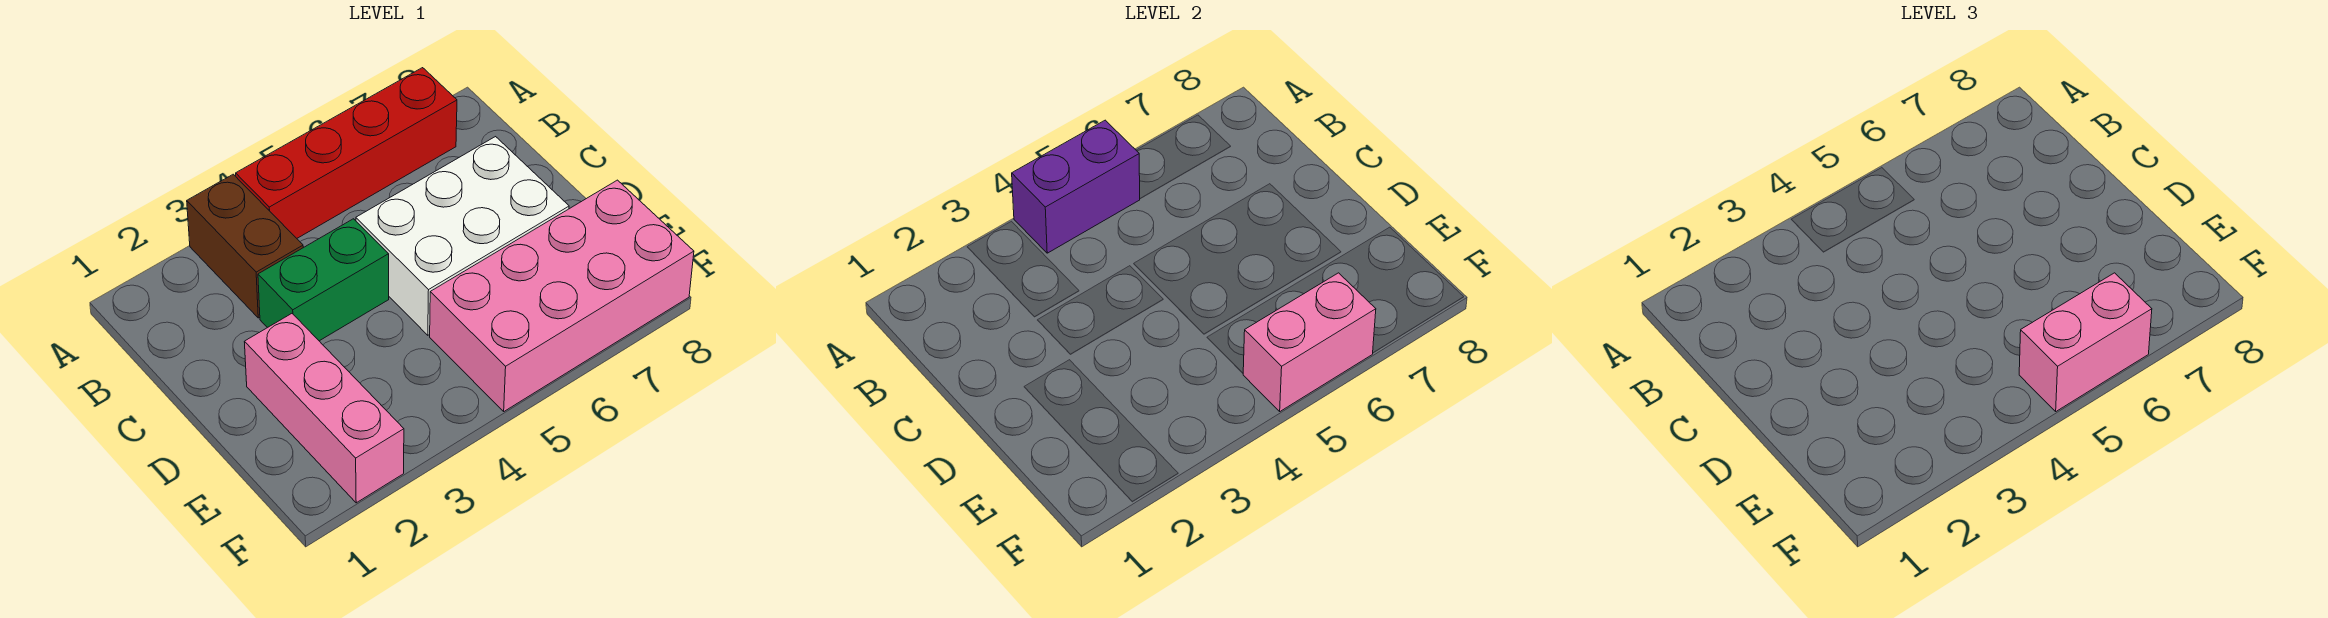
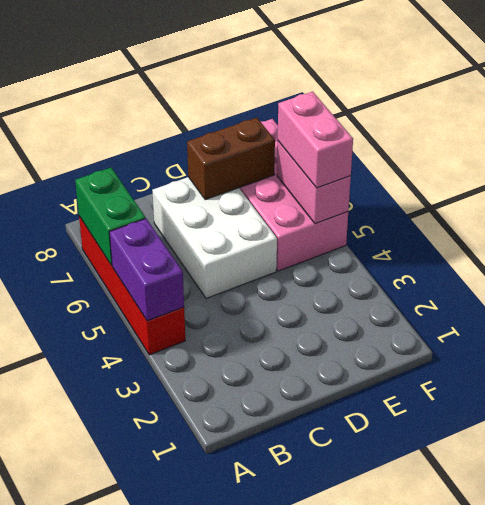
brown brick A3:B3 level 1 -> brown brick D7:E7 level 2
green brick C3:C4 level 1 -> green brick A6:A7 level 2
pink brick D2:F2 level 1 -> none

